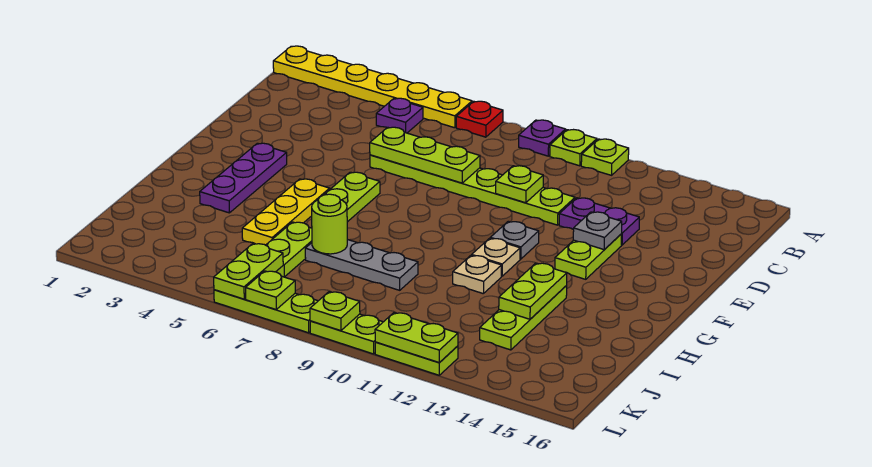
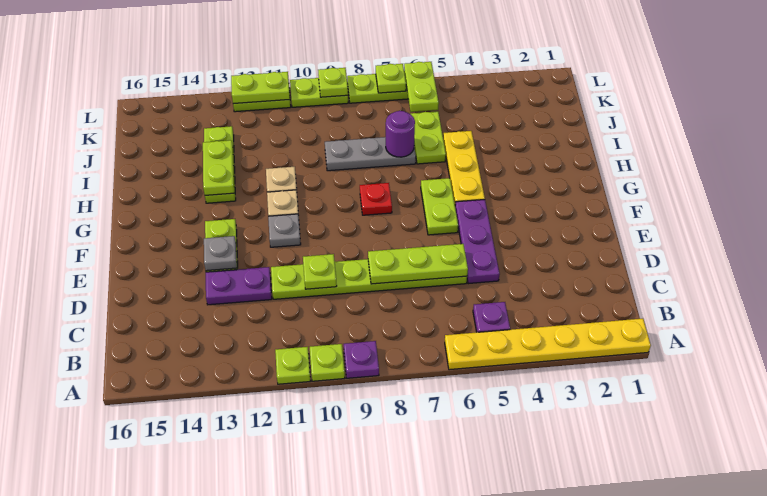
red plate A7 level 1 -> red plate G8 level 1
purple plate F3:H3 level 1 -> purple plate D5:F5 level 1
lime round brick I7 level 2 -> purple round brick I7 level 2

